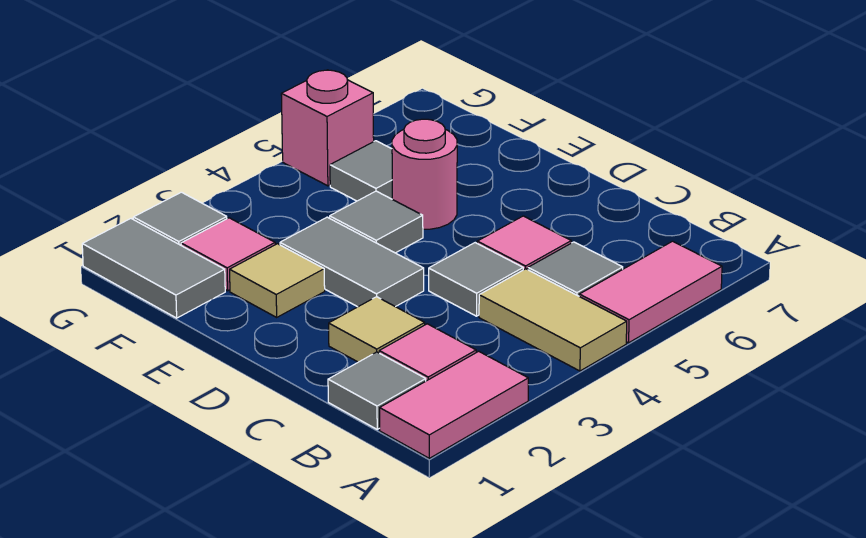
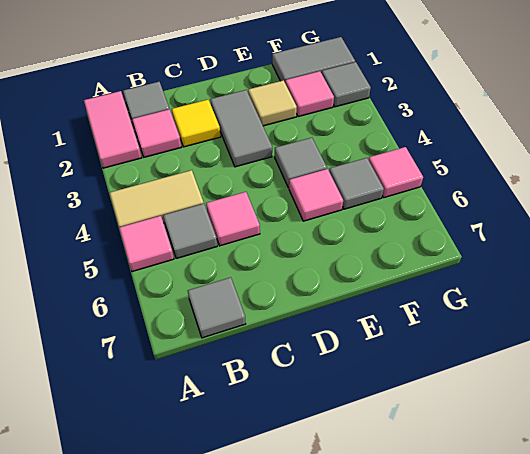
pink tile A5:A6 level 1 -> pink tile A5 level 1
tan tile C2 level 1 -> yellow tile C2 level 1
grey tile C4 level 1 -> grey tile B7 level 1
grey tile D3:E3 level 1 -> grey tile D2:D3 level 1
pink round brick E5 level 1 -> pink tile E5 level 1
pink brick G5 level 1 -> pink tile G5 level 1

